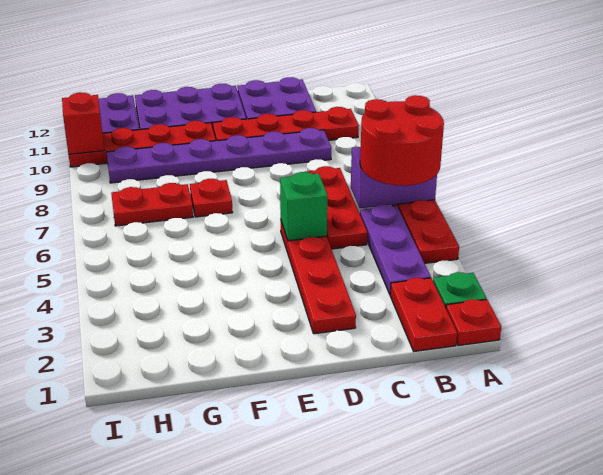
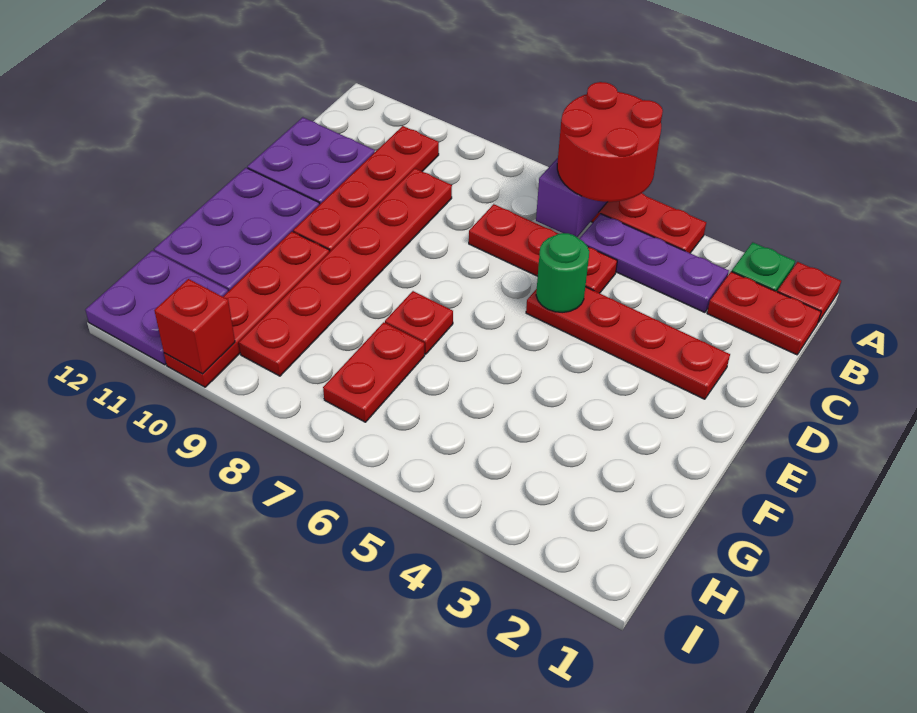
purple plate C9:H9 level 1 -> red plate C9:H9 level 1
green brick D5 level 2 -> green round brick D5 level 2

